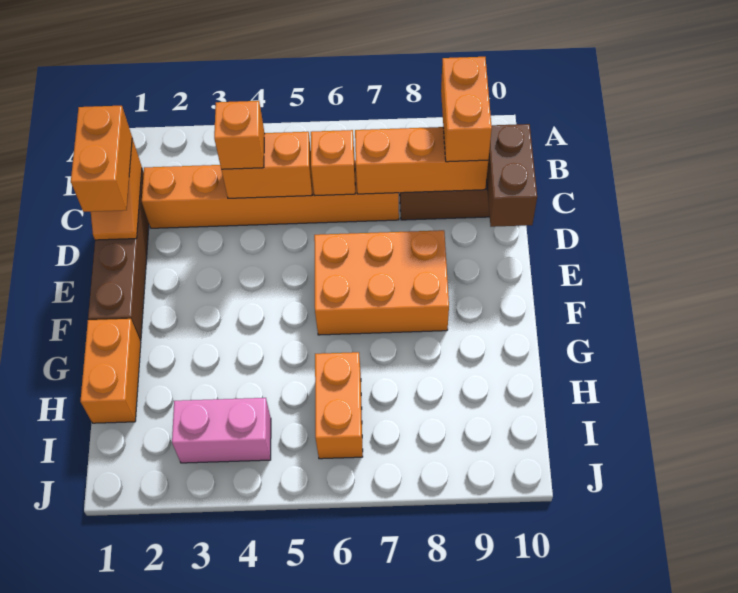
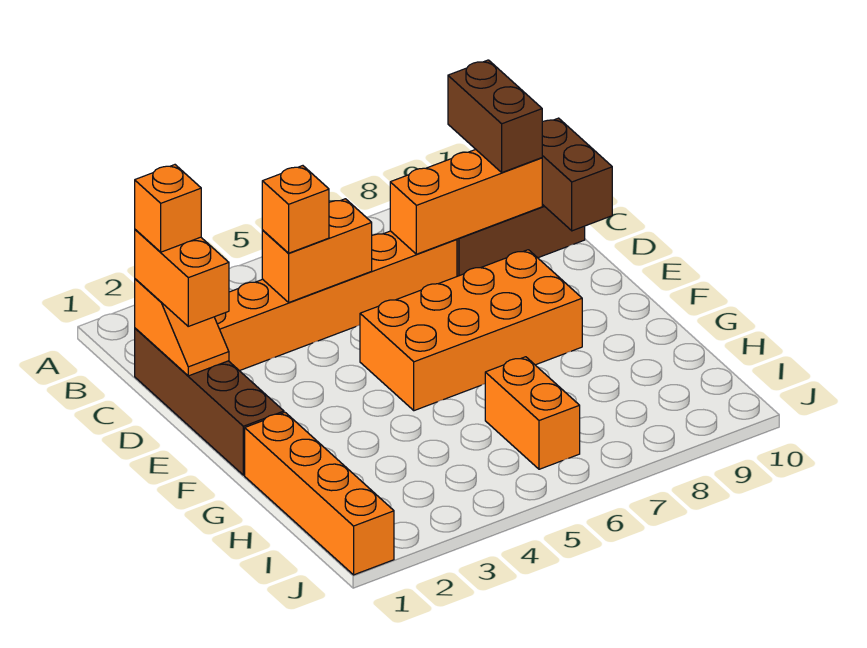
orange brick B9:C9 level 3 -> brown brick B9:C9 level 3
orange brick C6 level 2 -> orange brick C1 level 4
orange brick E6:F8 level 1 -> orange brick E5:F8 level 1
orange brick G1:H1 level 1 -> orange brick G1:J1 level 1
pink brick I3:I4 level 1 -> none

